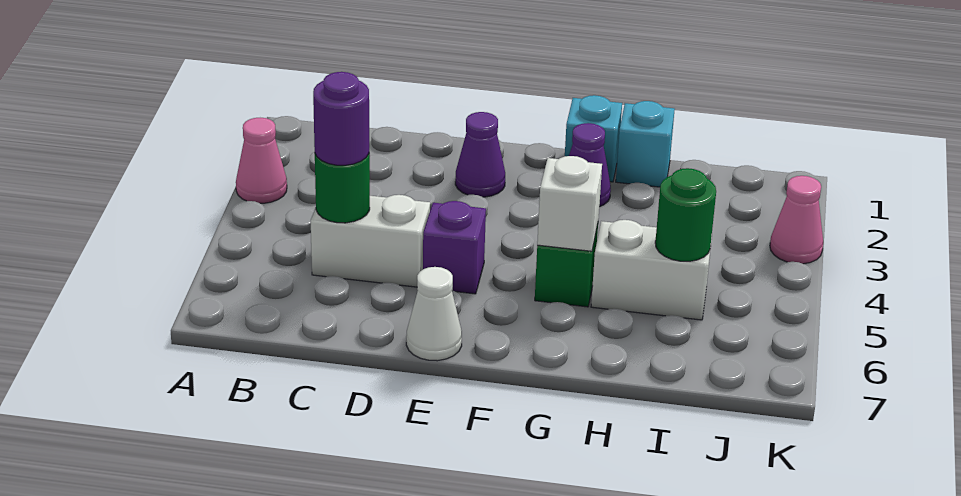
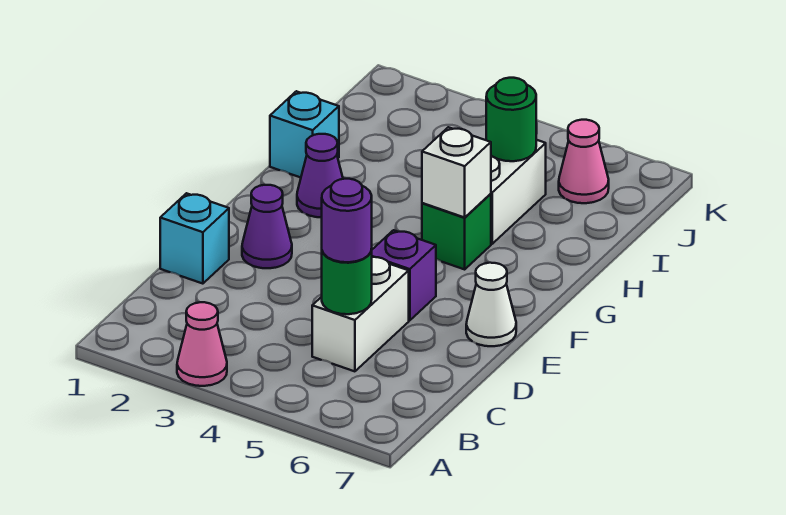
cyan brick G1 level 1 -> cyan brick D1 level 1
pink cone K3 level 1 -> pink cone J6 level 1

